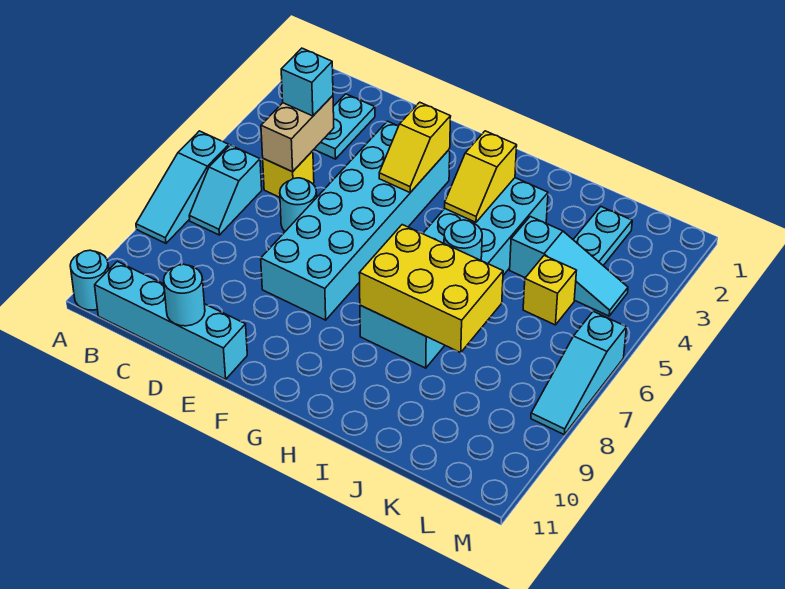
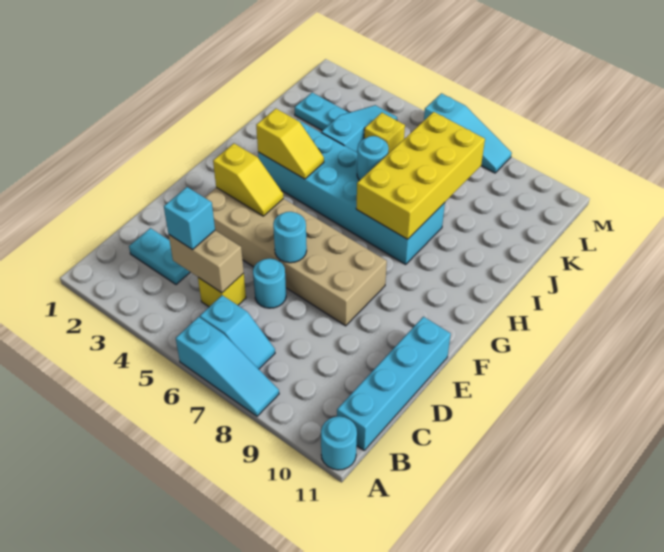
cyan round brick D11 level 2 -> cyan round brick E6 level 2
cyan brick E3:F8 level 1 -> tan brick E3:F8 level 1
yellow brick H7:J8 level 2 -> yellow brick H7:K8 level 2

